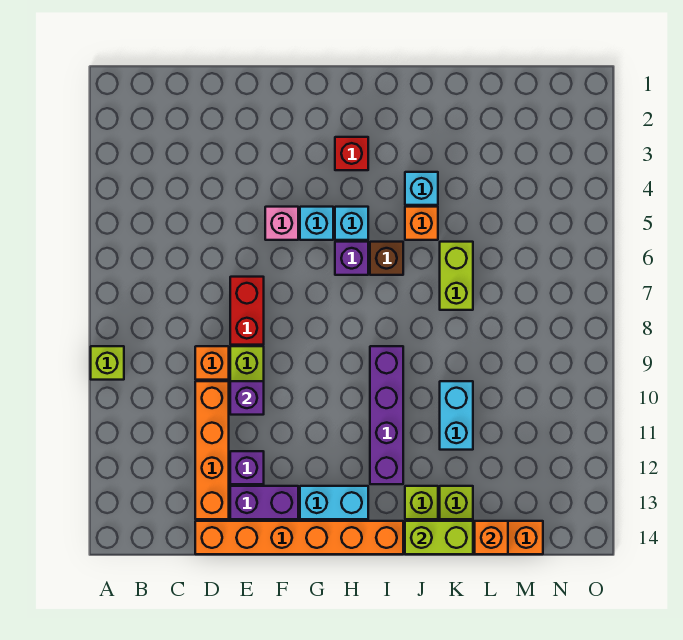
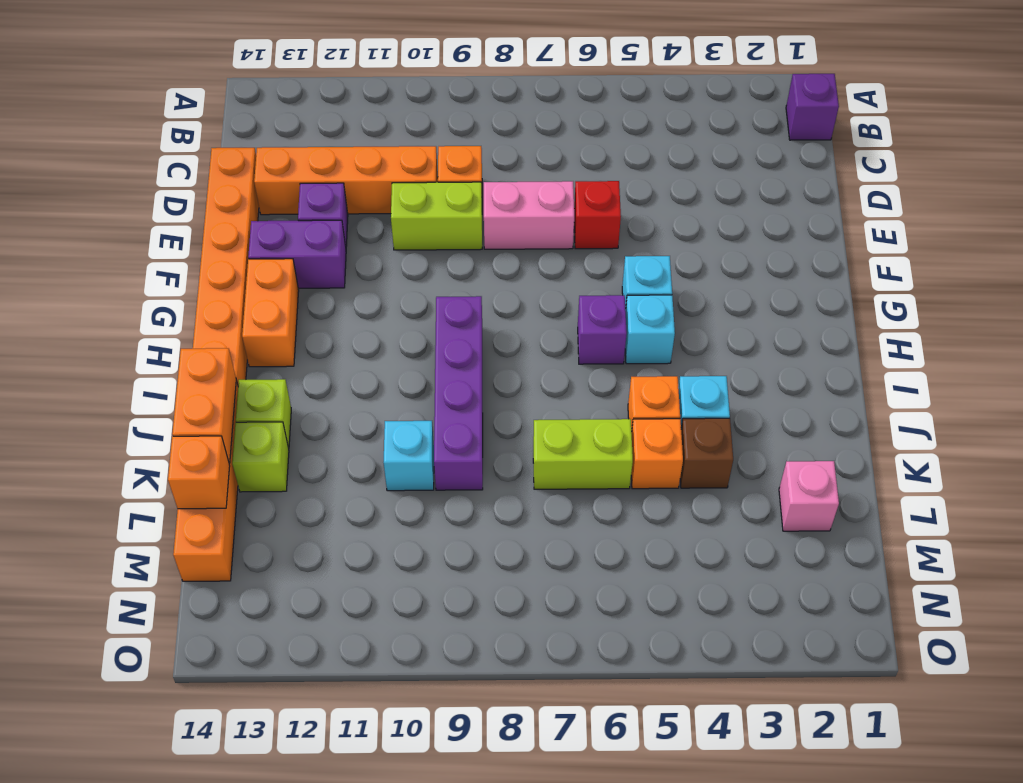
lime brick A9 level 1 -> none
red brick E7:E8 level 1 -> pink brick E7:E8 level 1
purple brick E10 level 2 -> purple brick B1 level 1
purple brick E13:F13 level 1 -> purple brick F12:F13 level 1
pink brick F5 level 1 -> pink brick L2 level 1
cyan brick G13:H13 level 1 -> orange brick G13:H13 level 1
red brick H3 level 1 -> red brick E6 level 1
brown brick I6 level 1 -> brown brick K4 level 1
purple brick I9:I12 level 1 -> purple brick H9:K9 level 1
lime brick J14:K14 level 2 -> orange brick J14:K14 level 2
none -> orange brick K5 level 1
cyan brick K10:K11 level 1 -> cyan brick K10 level 1

